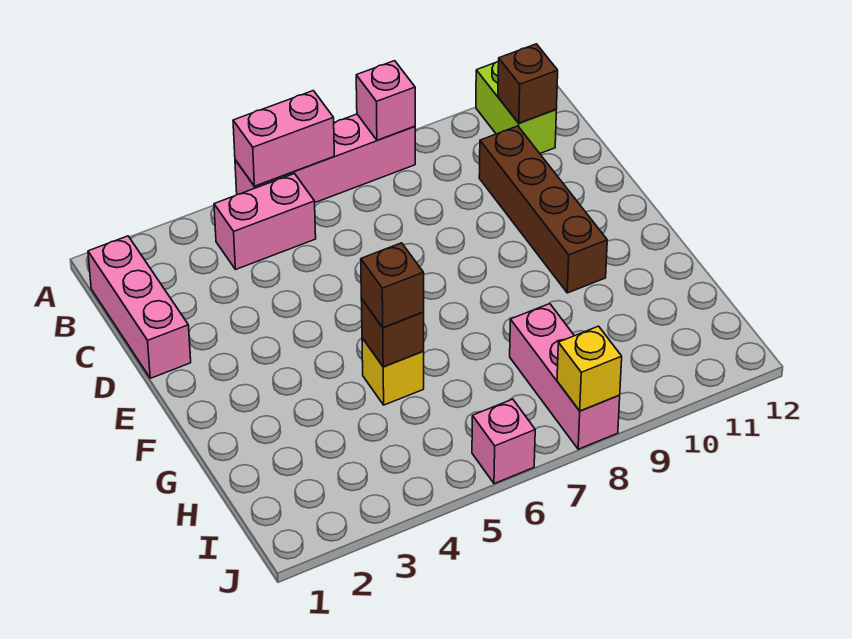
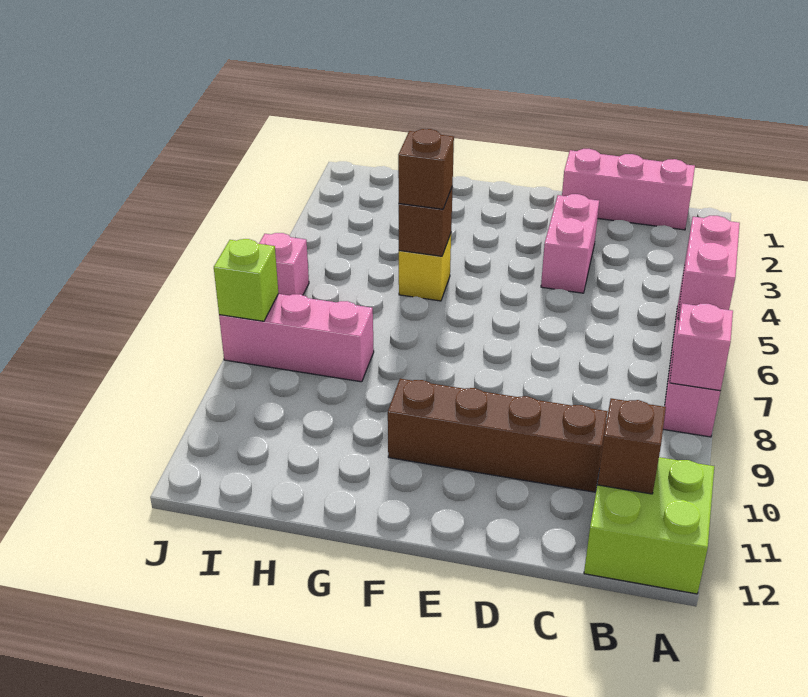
lime brick A11:B11 level 1 -> lime brick A11:B12 level 1
pink brick B4:B5 level 1 -> pink brick D3:D4 level 1
yellow brick J8 level 2 -> lime brick J8 level 2

